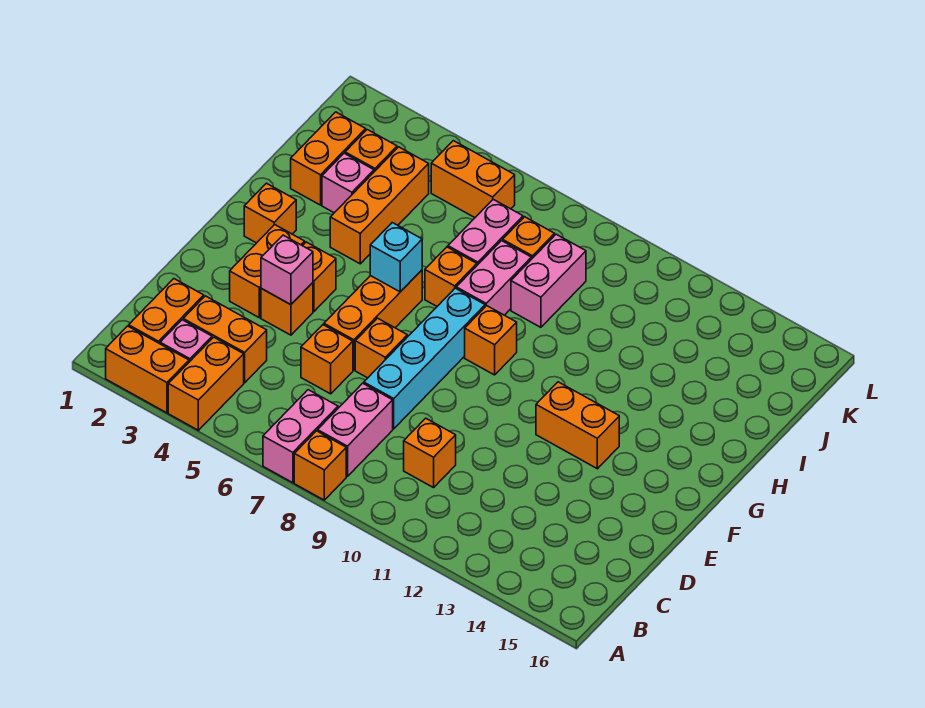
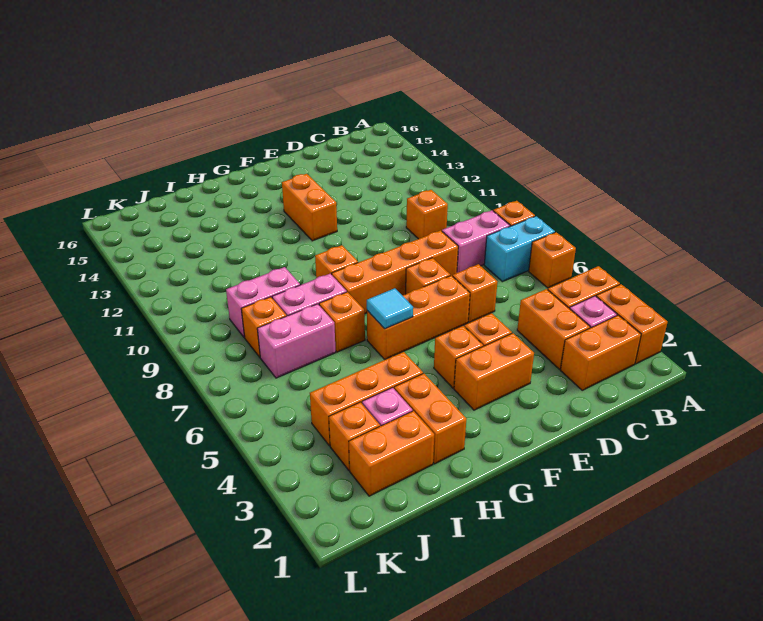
pink brick A7:B7 level 1 -> cyan brick A7:B7 level 1
cyan brick D8:G8 level 1 -> orange brick D8:G8 level 1
pink brick E4 level 2 -> none
orange brick G2 level 1 -> orange brick A6 level 1
cyan brick G6 level 2 -> cyan tile G6 level 2
orange brick K5:K6 level 1 -> orange brick H2:H3 level 1

